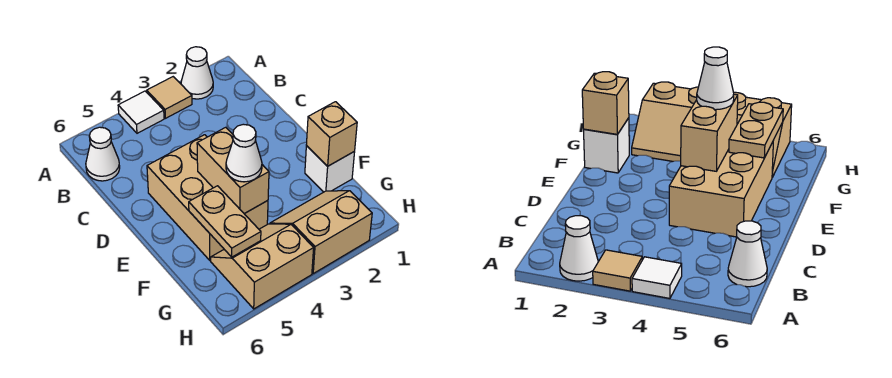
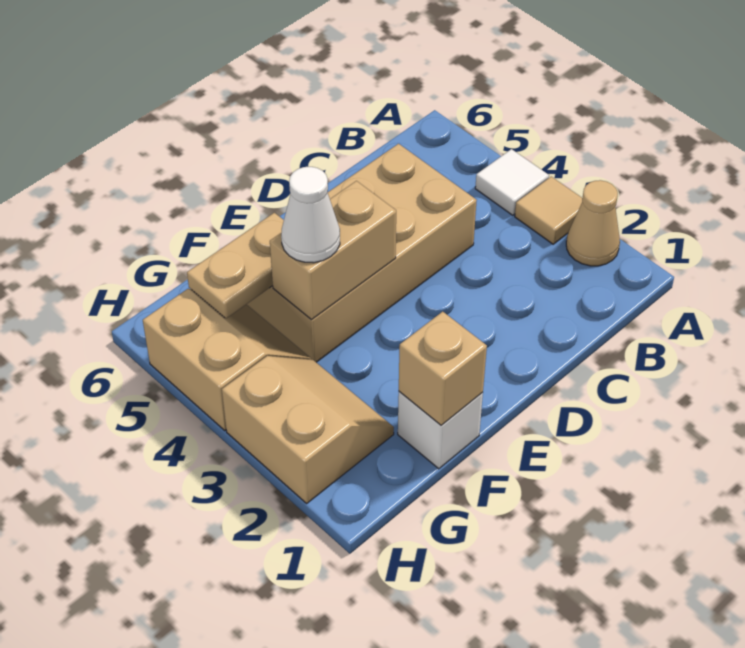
white cone A2 level 1 -> tan cone A2 level 1
white cone B6 level 1 -> none
tan brick D4:F5 level 1 -> tan brick C4:F5 level 1

